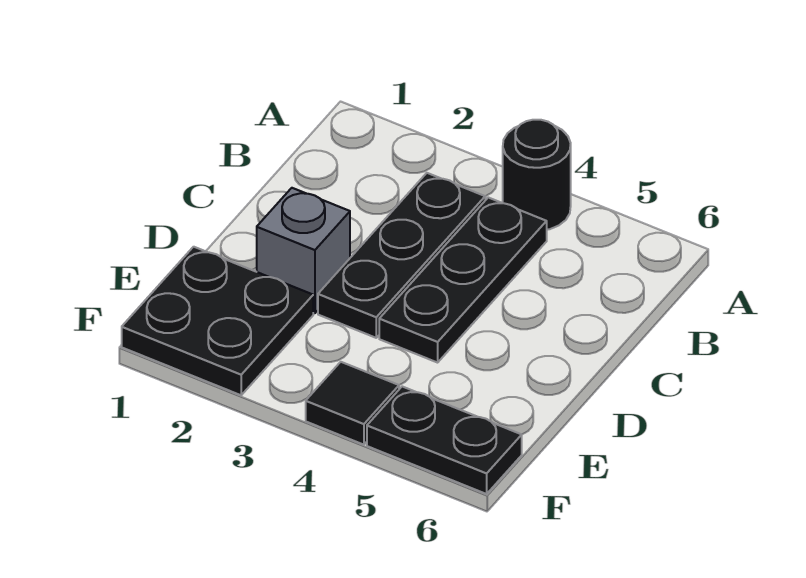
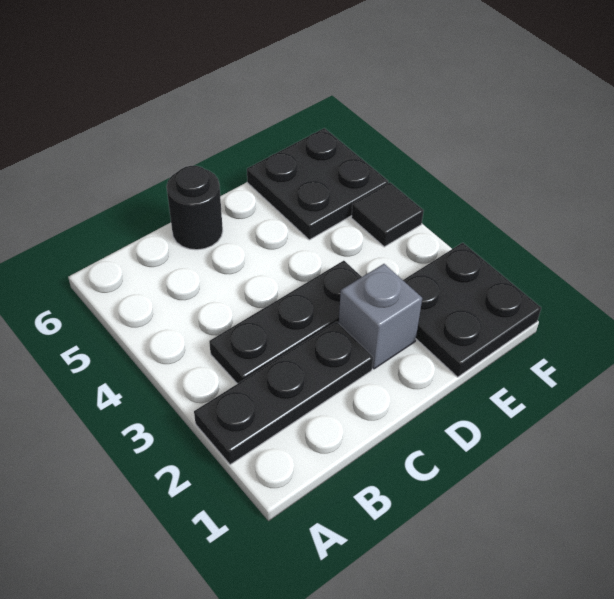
black round brick A4 level 1 -> black round brick C6 level 1
black plate B4:D4 level 1 -> black plate A2:C2 level 1
black plate F5:F6 level 1 -> black plate E5:F6 level 1

